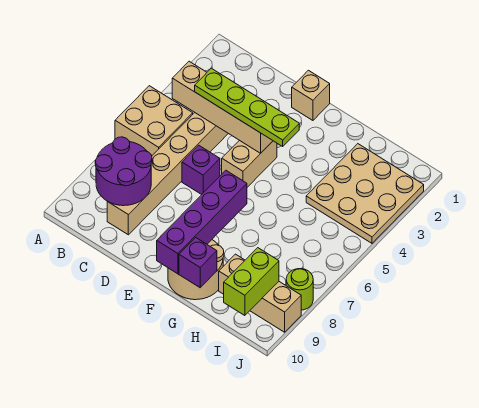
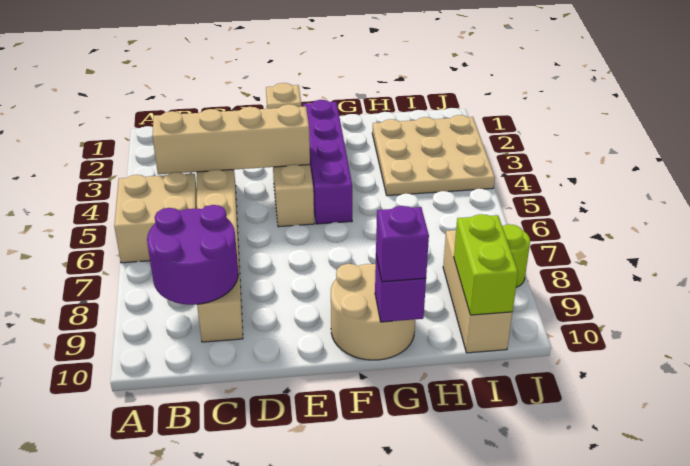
lime plate C4:F4 level 3 -> none
purple brick D6 level 1 -> purple brick G10 level 3
purple brick F7:F10 level 2 -> purple brick F2:F5 level 1
tan brick H9:J9 level 1 -> tan brick I8:I10 level 1

